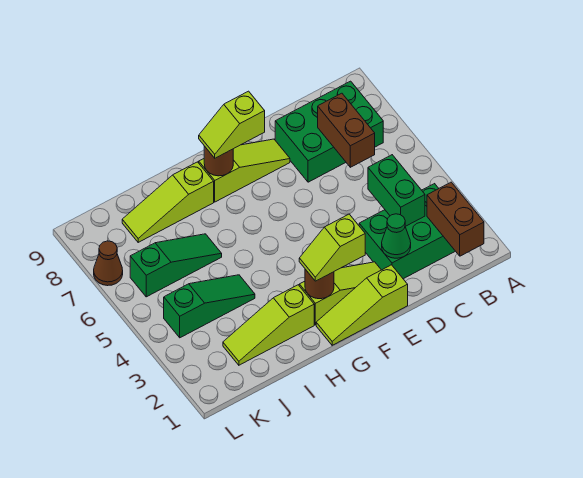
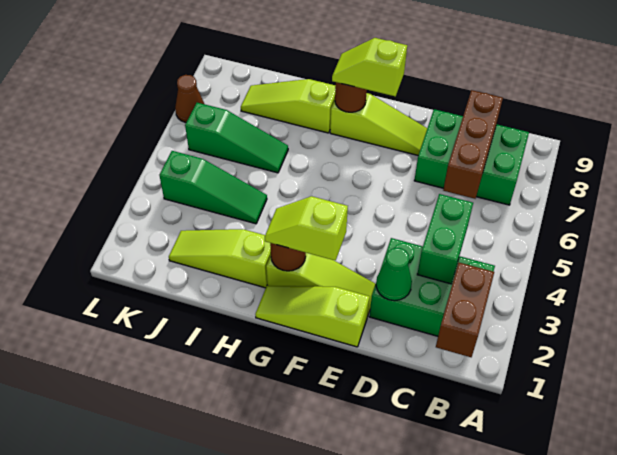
brown brick C6:C7 level 2 -> brown brick C6:C8 level 2

